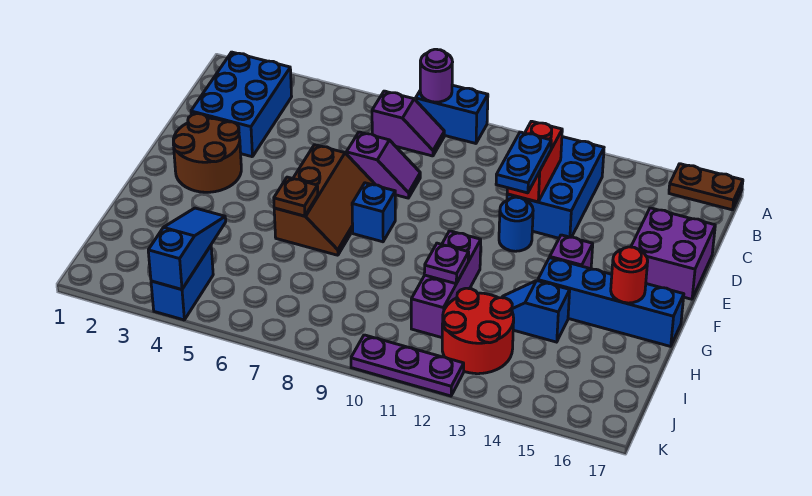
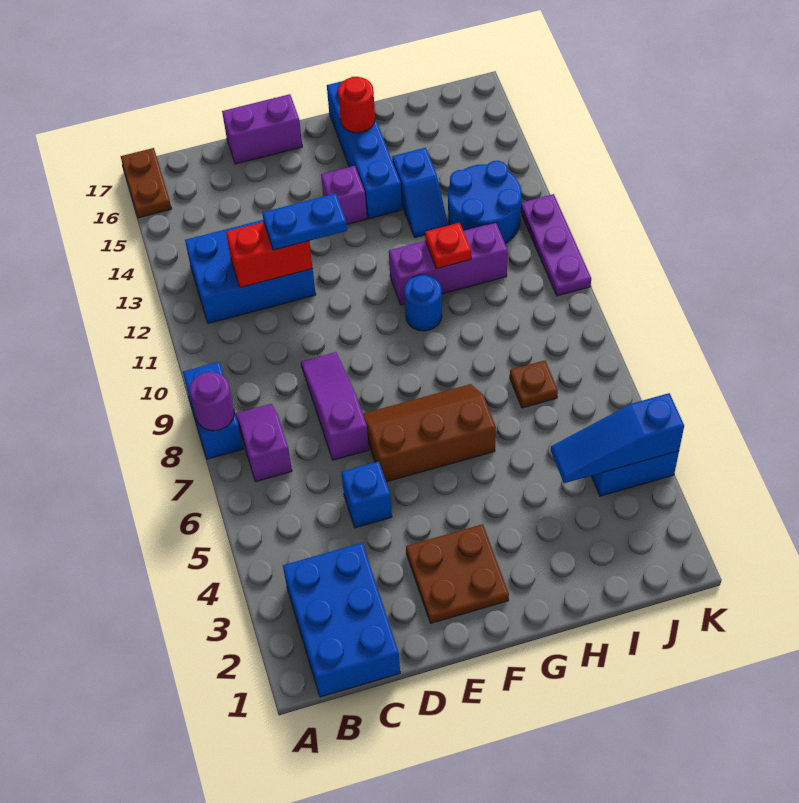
blue brick B2:D3 level 1 -> blue brick B1:C3 level 1
purple slope D7:D8 level 1 top 7 -> purple slope D7:D9 level 1 top 7
purple brick D16:E17 level 1 -> purple brick D17:E17 level 1
brown round brick E2:F3 level 1 -> brown plate E2:F3 level 1
blue round brick E12 level 1 -> blue round brick G10 level 1
blue brick F8 level 1 -> blue brick D5 level 1
brown plate G6 level 2 -> brown plate I7 level 1
purple plate H11 level 2 -> red plate H11 level 2
red round brick I12:J13 level 1 -> blue round brick I12:J13 level 1

